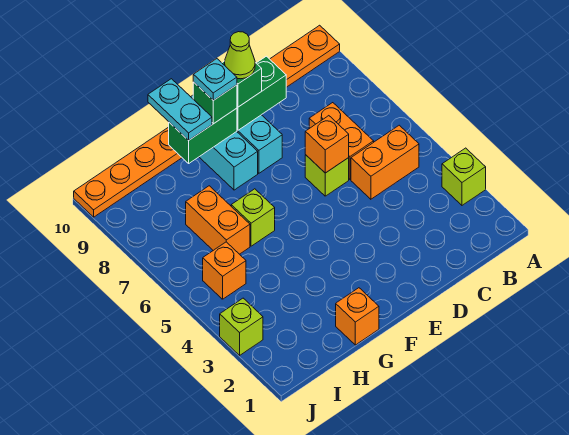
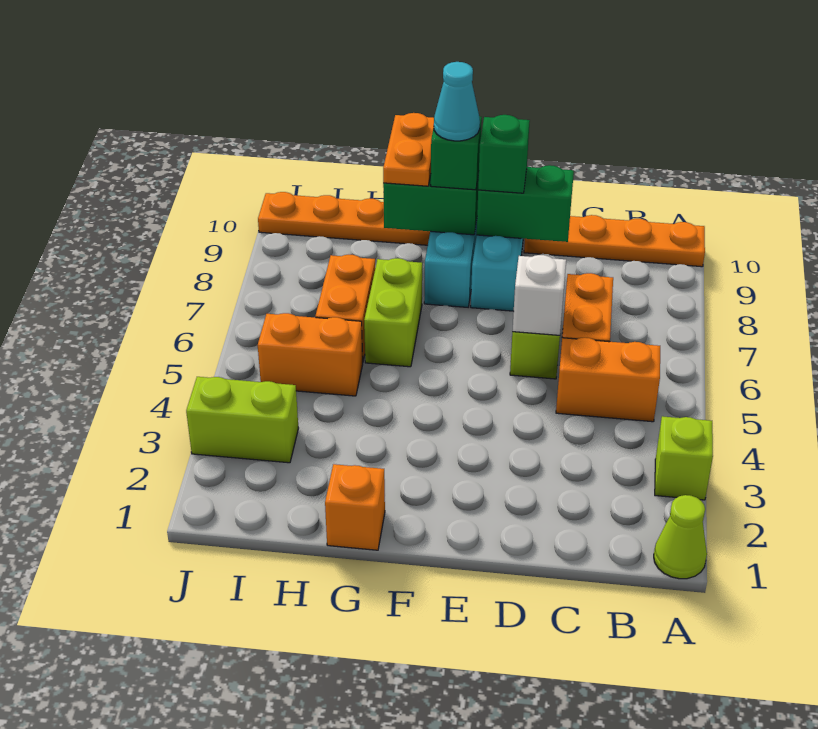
orange brick D6 level 2 -> white brick D6 level 2
lime cone E9 level 4 -> lime cone A1 level 1
cyan plate F9 level 4 -> cyan cone F9 level 4
lime brick G6 level 1 -> lime brick G6:G7 level 1
cyan plate G9:G10 level 3 -> orange plate G9:G10 level 3
orange brick I5 level 1 -> orange brick H5:I5 level 1
lime brick J3 level 1 -> lime brick I3:J3 level 1

